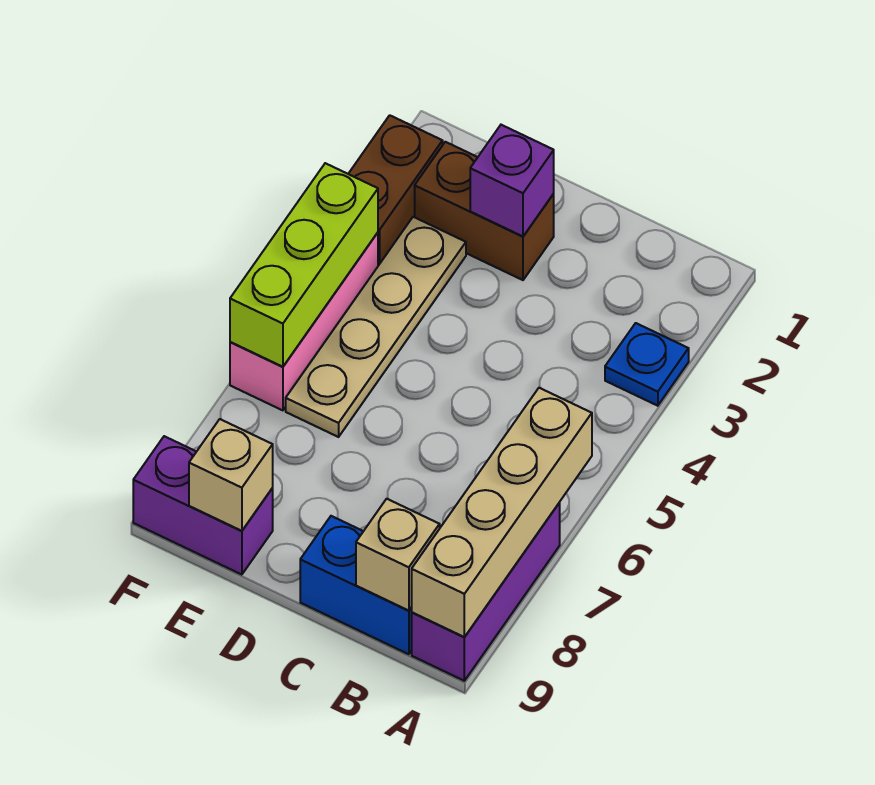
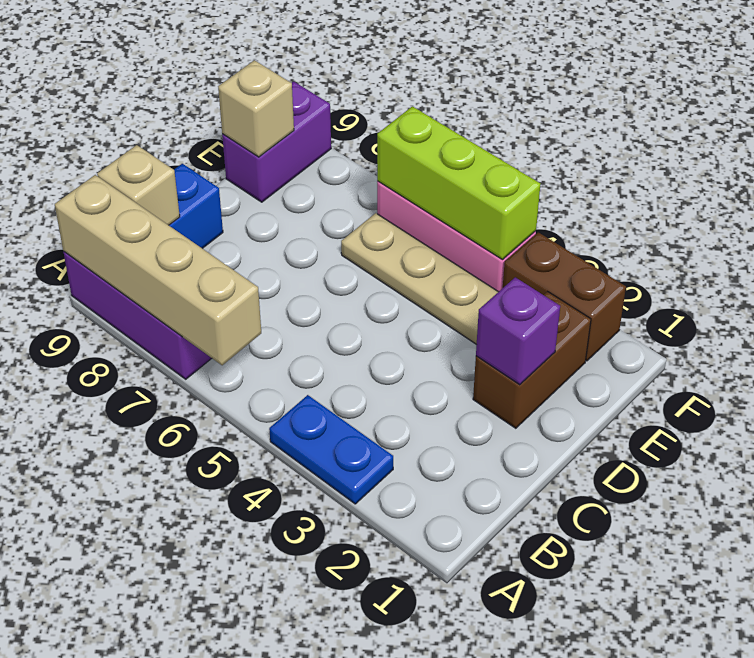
blue plate A3 level 1 -> blue plate A3:A4 level 1

